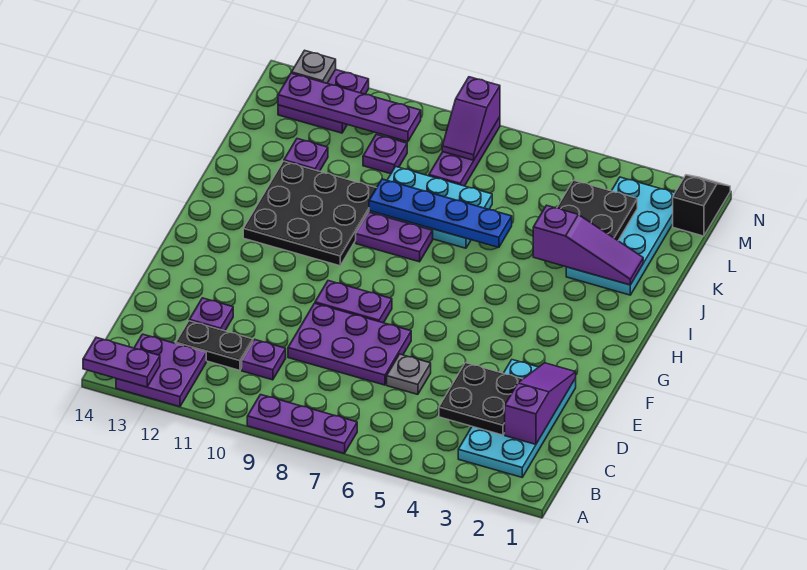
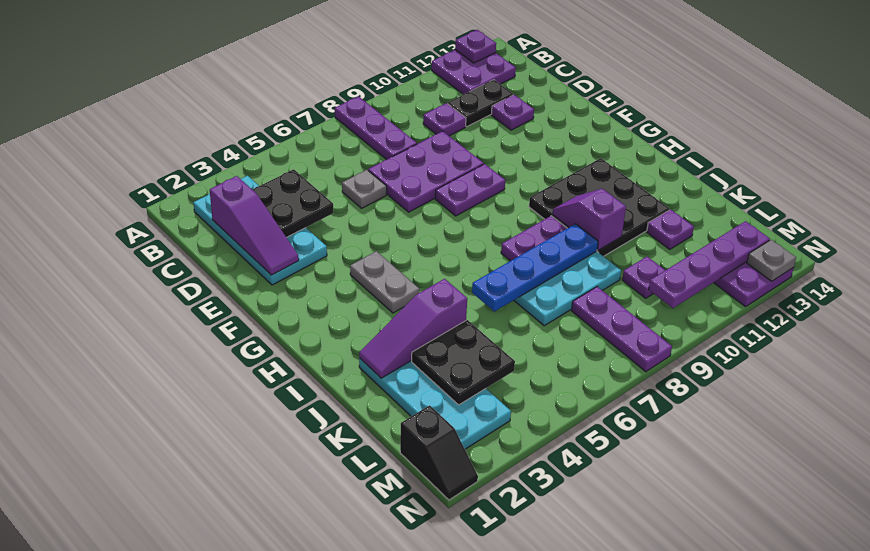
purple plate A7:A9 level 1 -> purple plate A8:C8 level 1
purple plate A13:A14 level 2 -> purple plate A13 level 2
none -> grey plate G4:H4 level 1
purple slope M8:N8 level 2 top N -> purple slope I10:J10 level 2 top J

